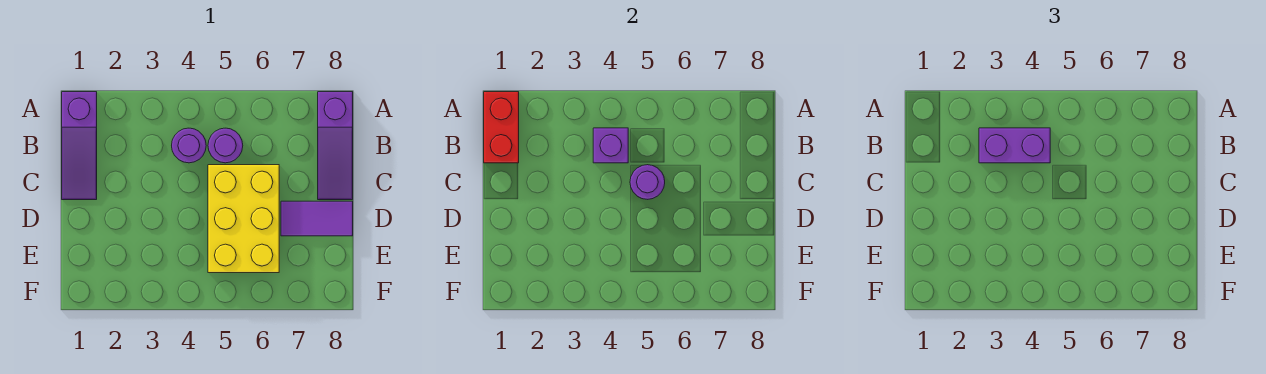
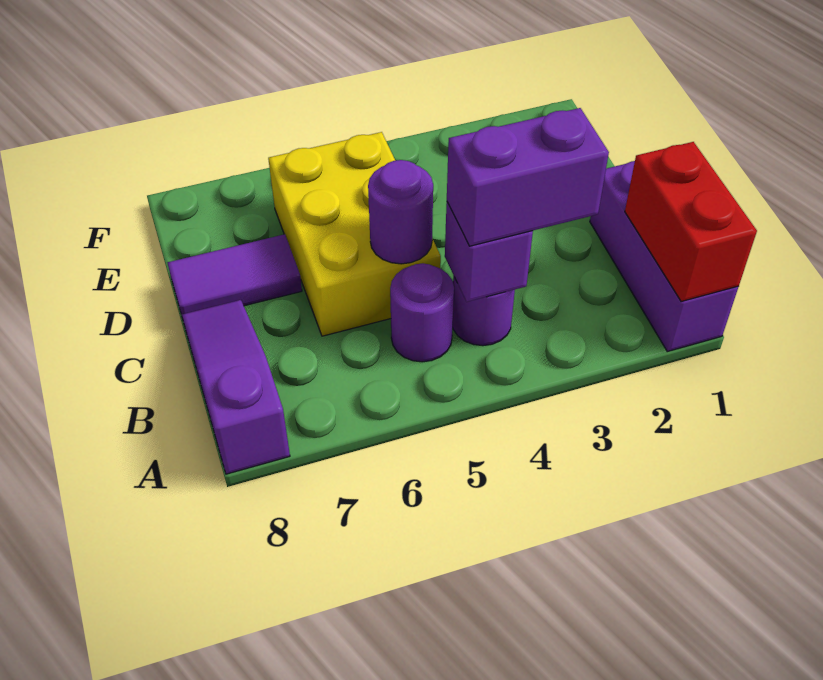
purple slope A1:C1 level 1 top A -> purple brick A1:C1 level 1

